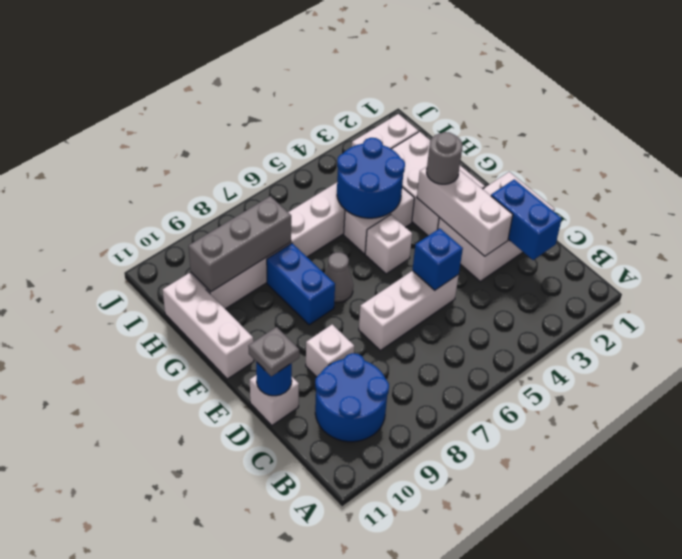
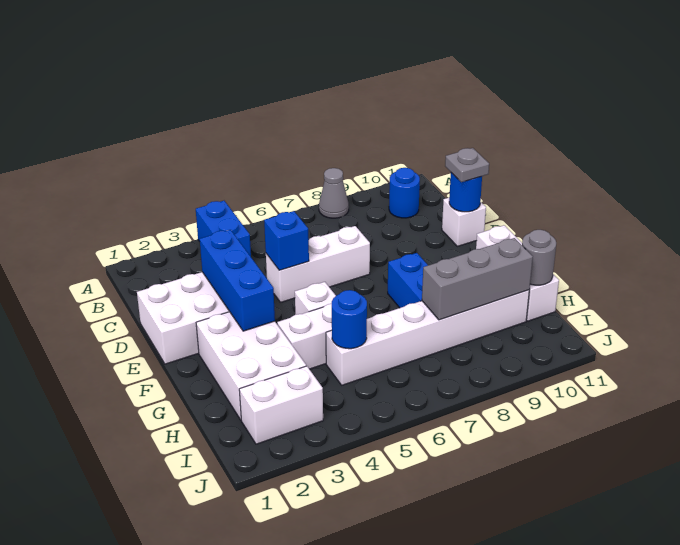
blue round brick B9:C10 level 1 -> blue round brick B10 level 1
blue brick C2:D2 level 2 -> blue brick A4:B4 level 1
white brick D3:F3 level 2 -> blue brick D3:F3 level 2
white brick D9 level 1 -> none
grey round brick F3 level 3 -> grey round brick H11 level 2
grey cone F7 level 1 -> grey cone A8 level 1
blue round brick G4:H5 level 2 -> blue round brick H5 level 2

